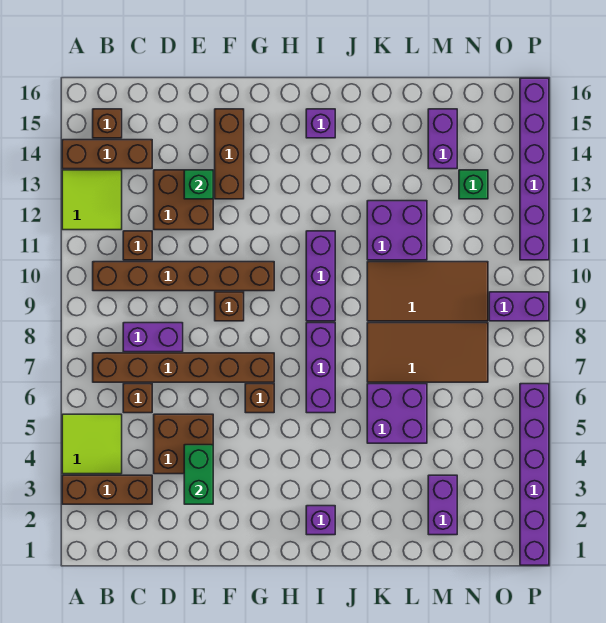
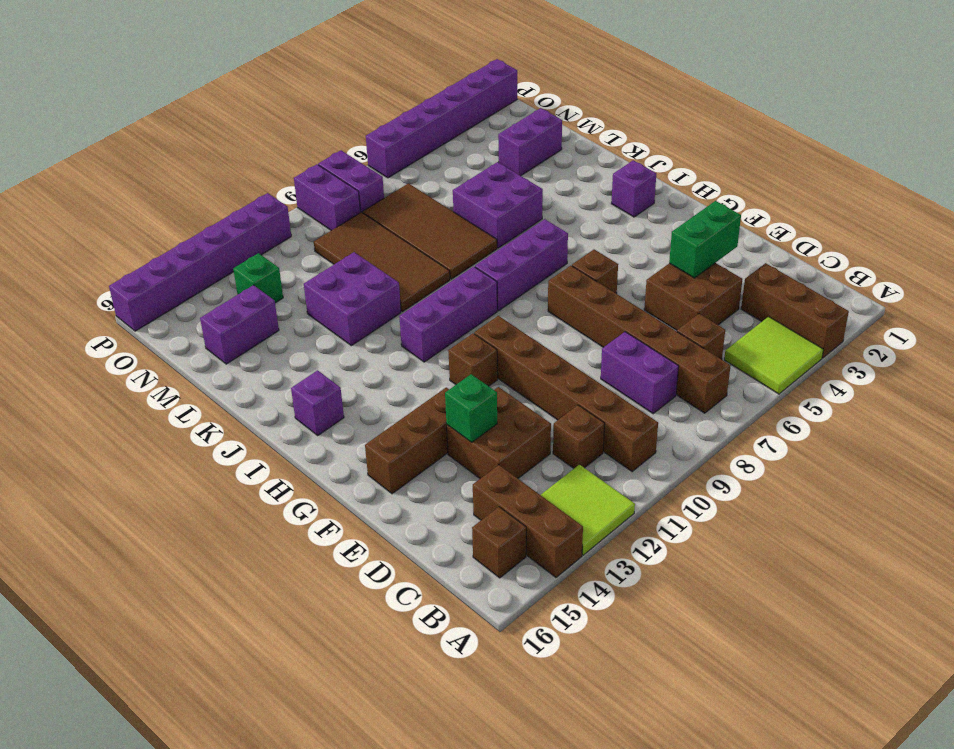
brown brick F9 level 1 -> brown brick G11 level 1
none -> purple brick O8:P8 level 1

